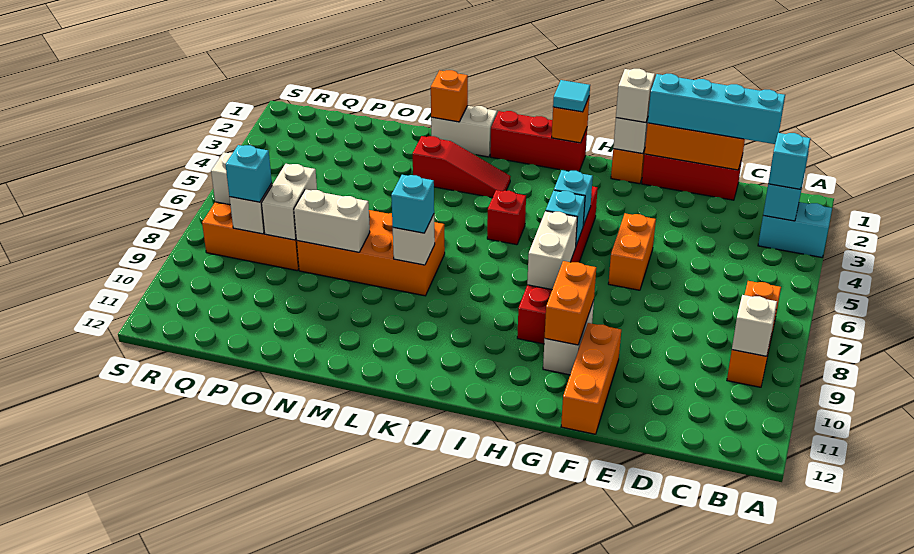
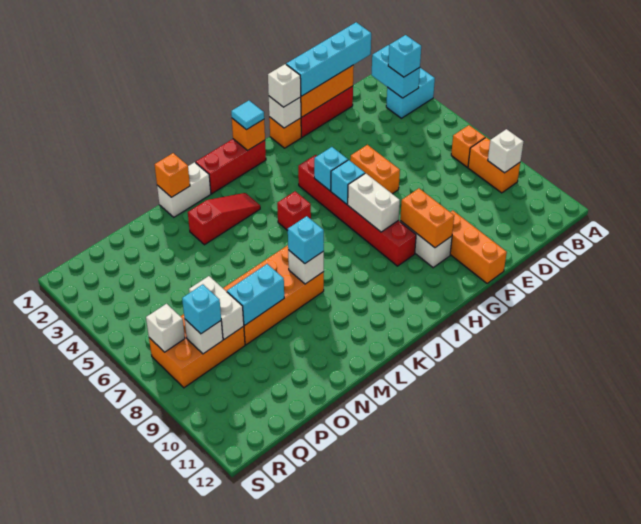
white brick N8:O8 level 2 -> cyan brick N8:O8 level 2

